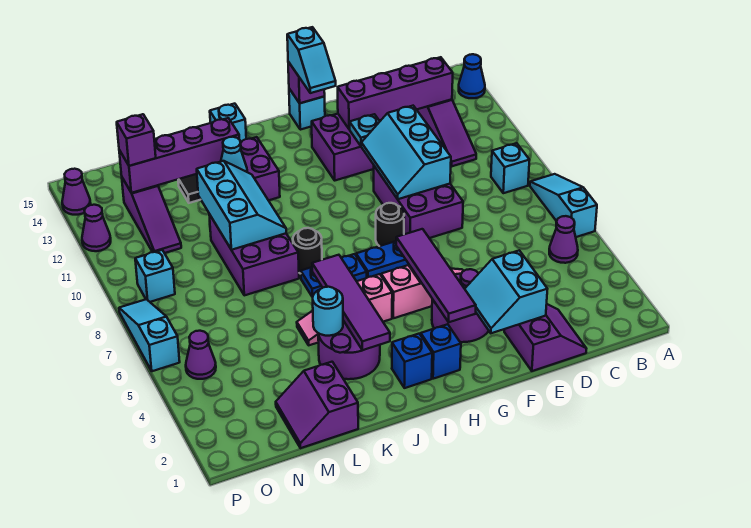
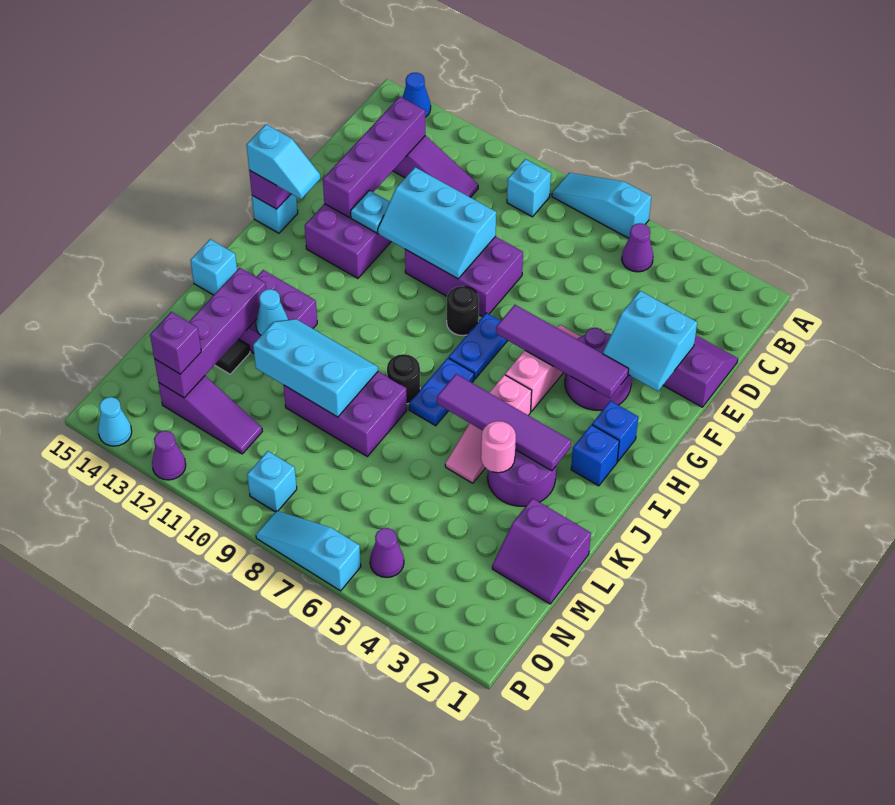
cyan round brick K4 level 2 -> pink round brick K4 level 2
purple cone P14 level 1 -> cyan cone P14 level 1

